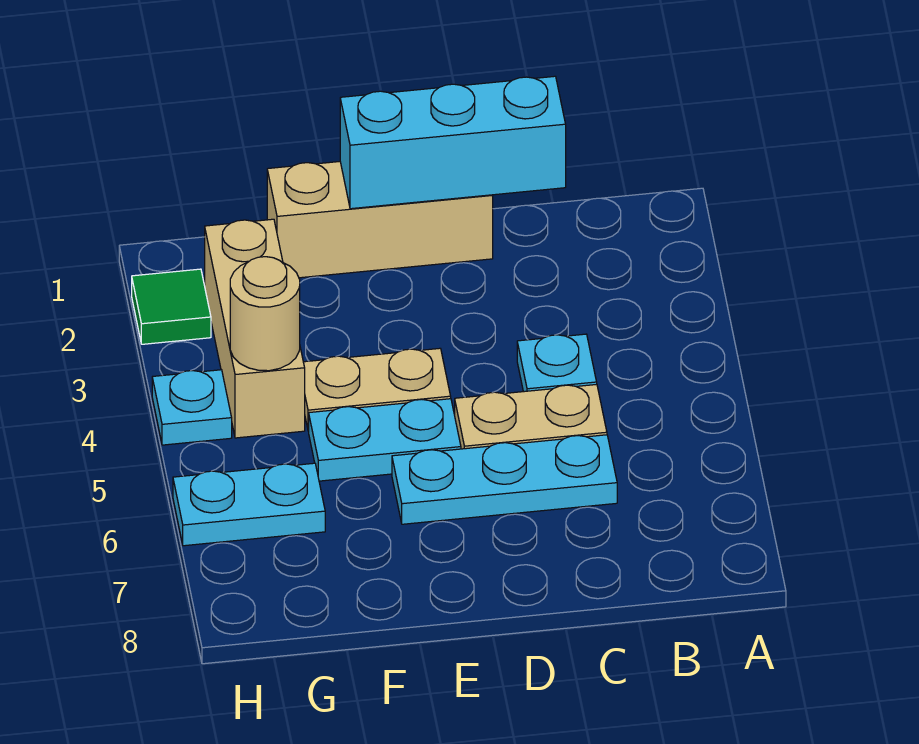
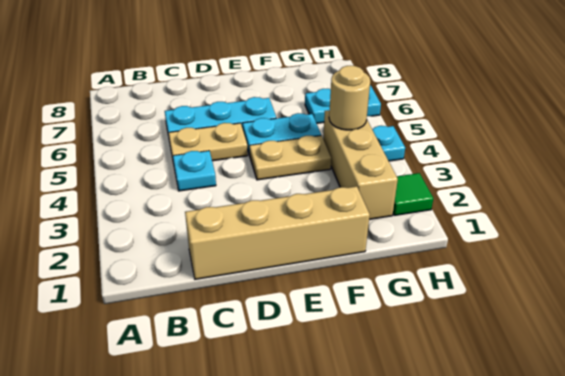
cyan brick C1:E1 level 2 -> none
tan brick D1:F1 level 1 -> tan brick C1:F1 level 1

